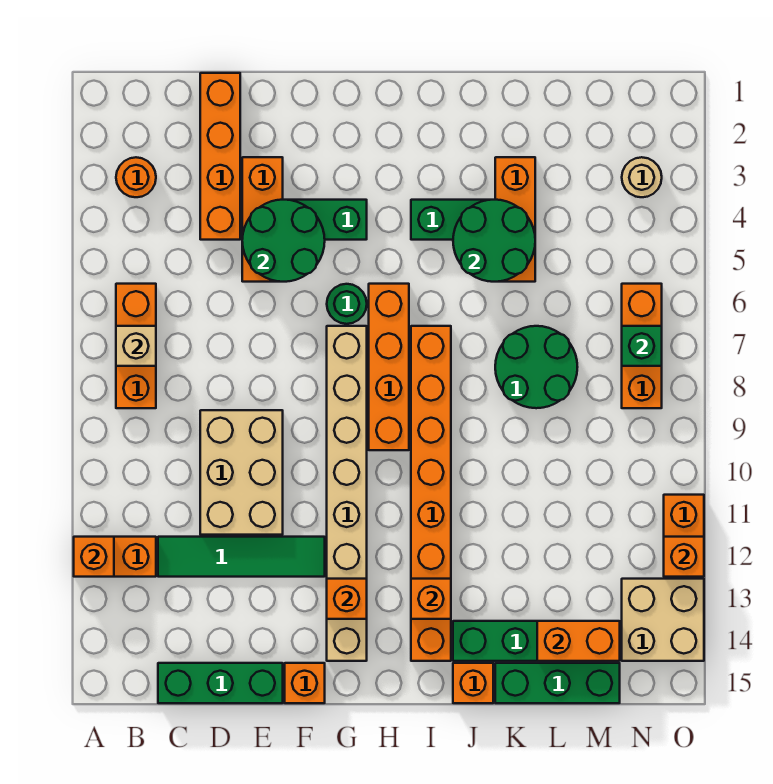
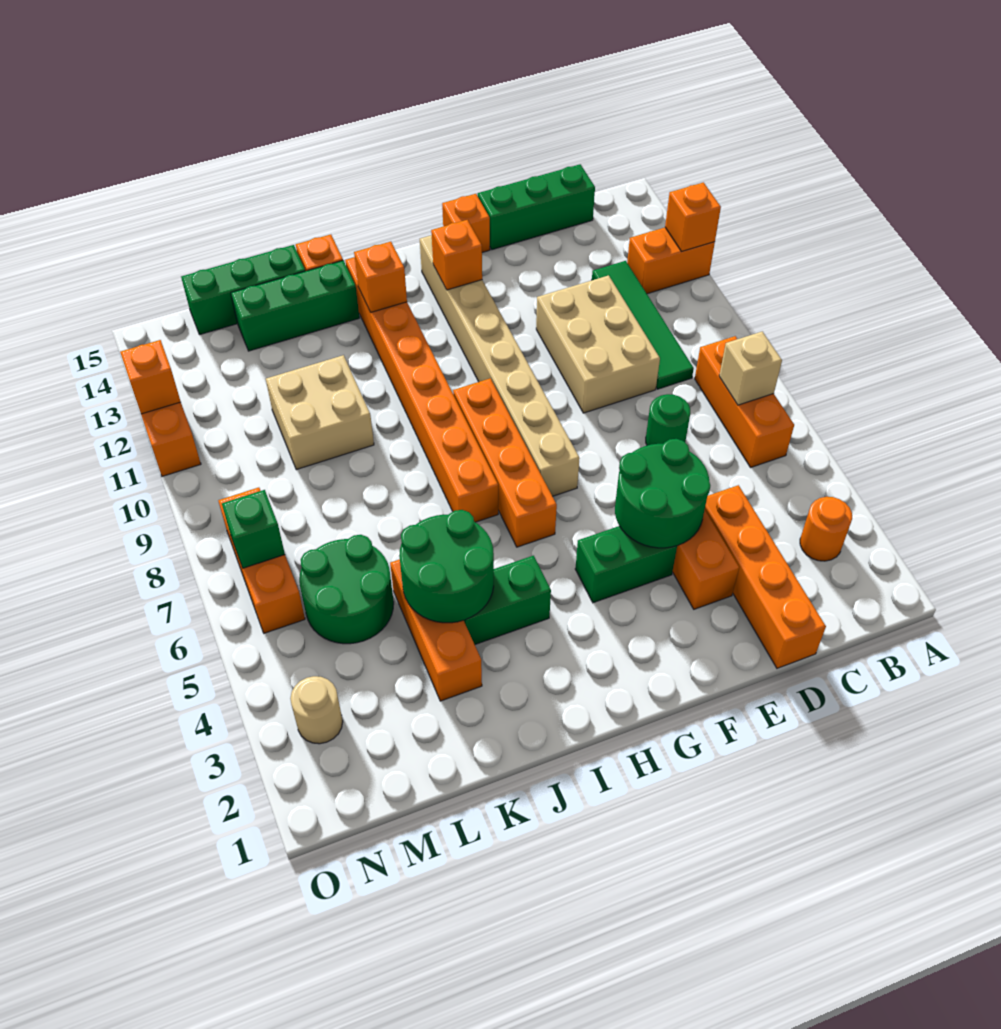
green tile C12:F12 level 1 -> green tile C9:C12 level 1
green round brick G6 level 1 -> green round brick D7 level 1
green round brick K7:L8 level 1 -> green round brick L5:M6 level 1
orange brick L14:M14 level 2 -> none
tan brick N13:O14 level 1 -> tan brick K10:L11 level 1

